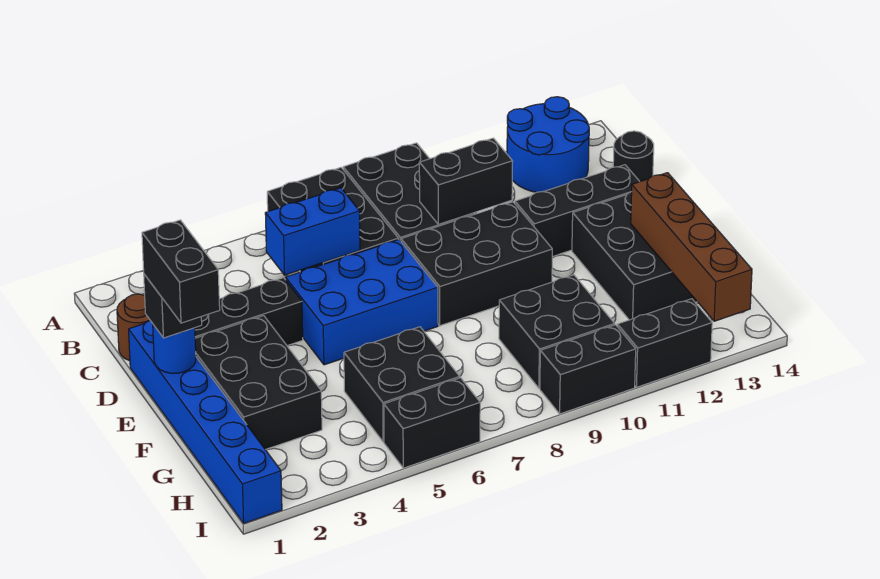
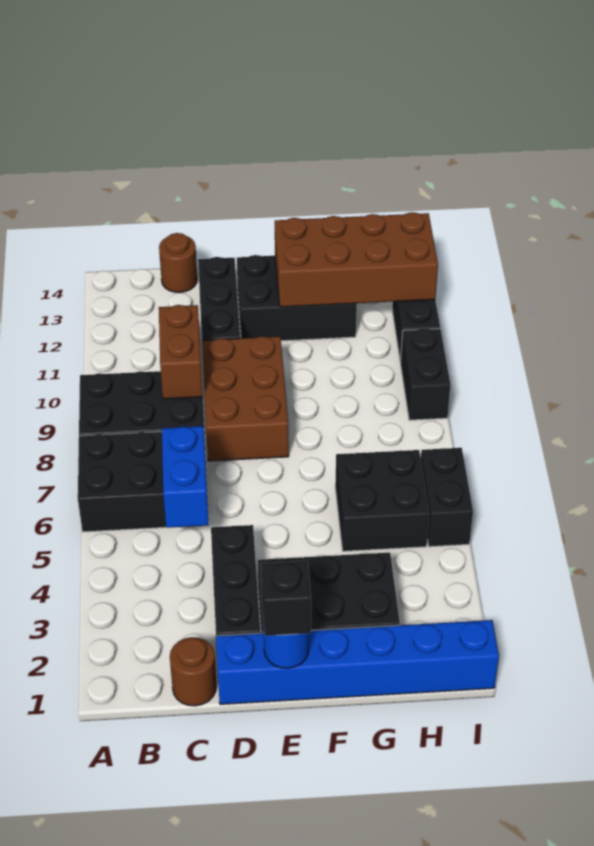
blue round brick A12:B13 level 1 -> none
black brick C9:C10 level 2 -> brown brick C9:C10 level 2
black round brick C14 level 1 -> brown round brick C14 level 1
blue brick D5:E7 level 1 -> none
black brick D8:E10 level 1 -> brown brick D8:E10 level 1
black brick E1:F1 level 4 -> none
brown brick F13:I13 level 2 -> brown brick F12:I13 level 2
black brick G9:H10 level 1 -> none

